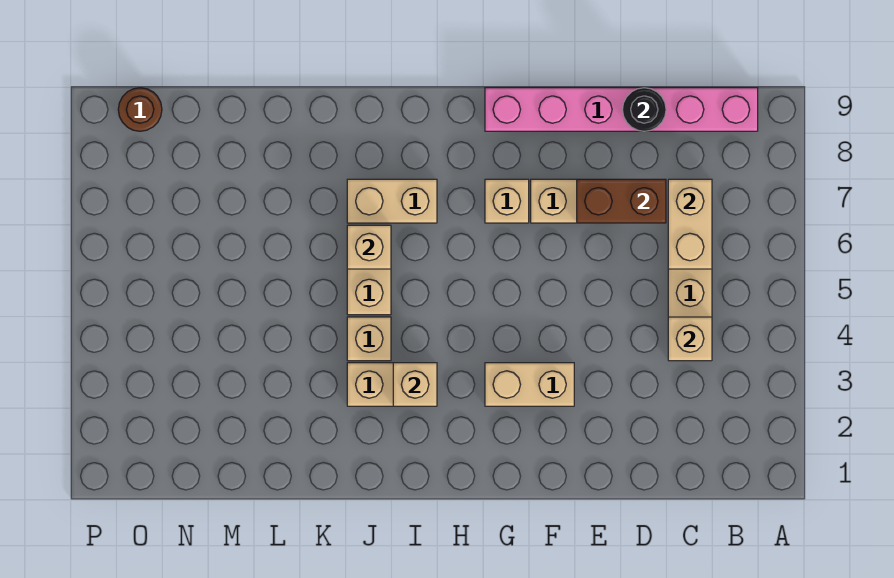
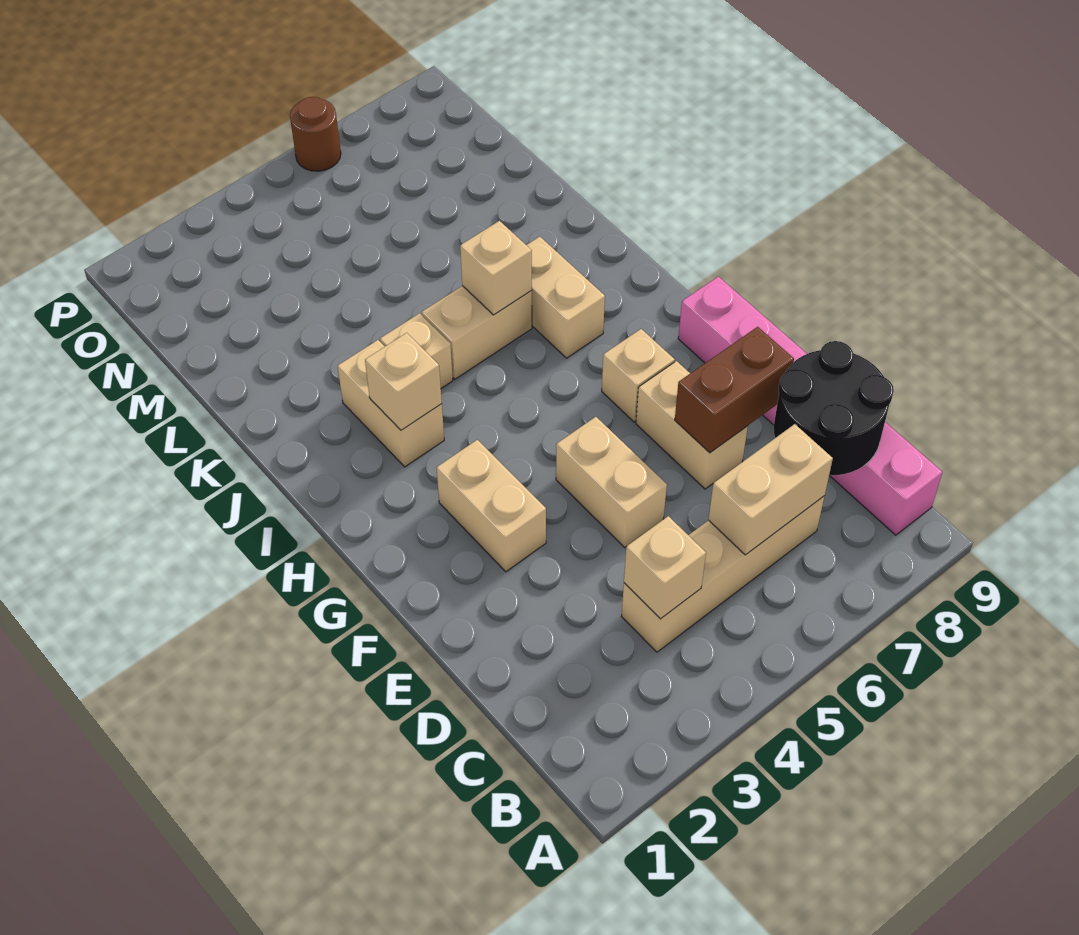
brown brick D7:E7 level 2 -> brown brick E7:E8 level 2
black round brick D9 level 2 -> black round brick C8:D9 level 2
none -> tan brick E5:F5 level 1
brown round brick O9 level 1 -> brown round brick P6 level 1

